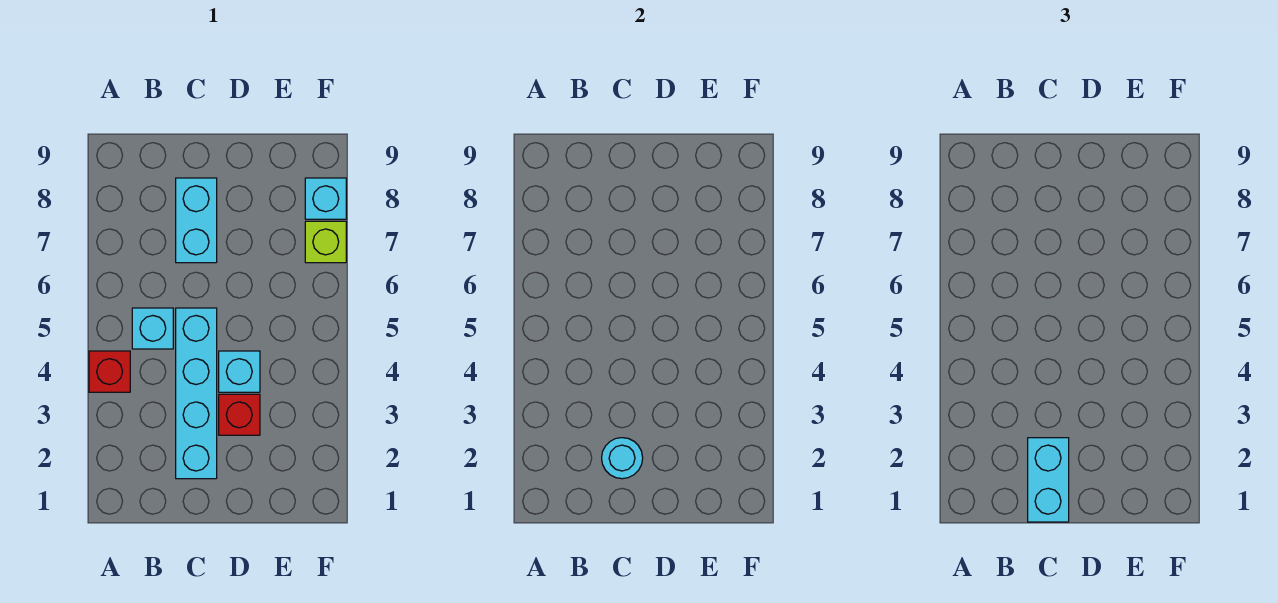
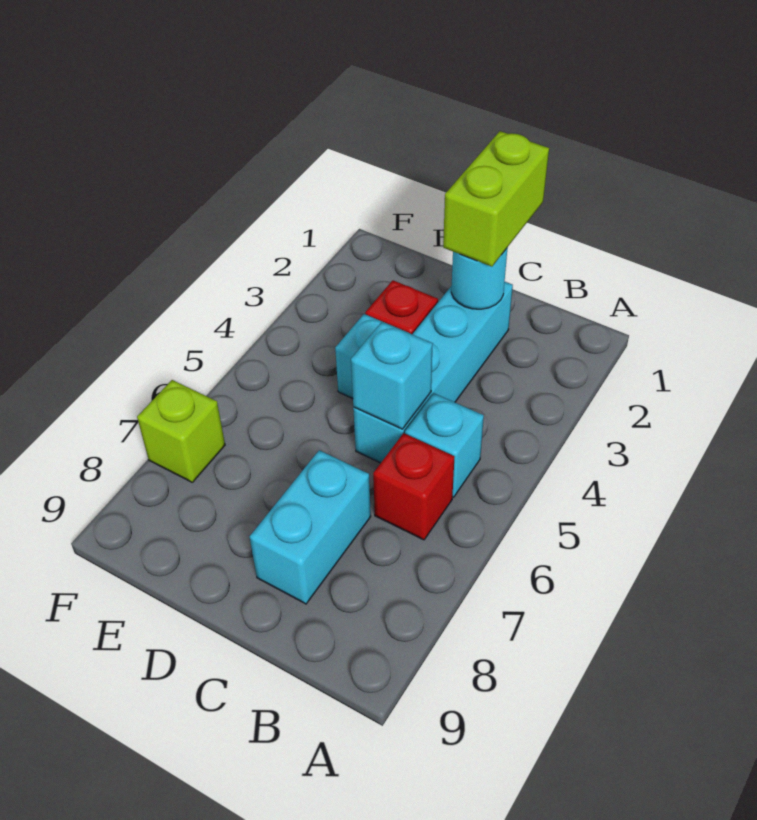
red brick A4 level 1 -> red brick B6 level 1
cyan brick C1:C2 level 3 -> lime brick C1:C2 level 3
cyan brick F8 level 1 -> cyan brick C5 level 2

